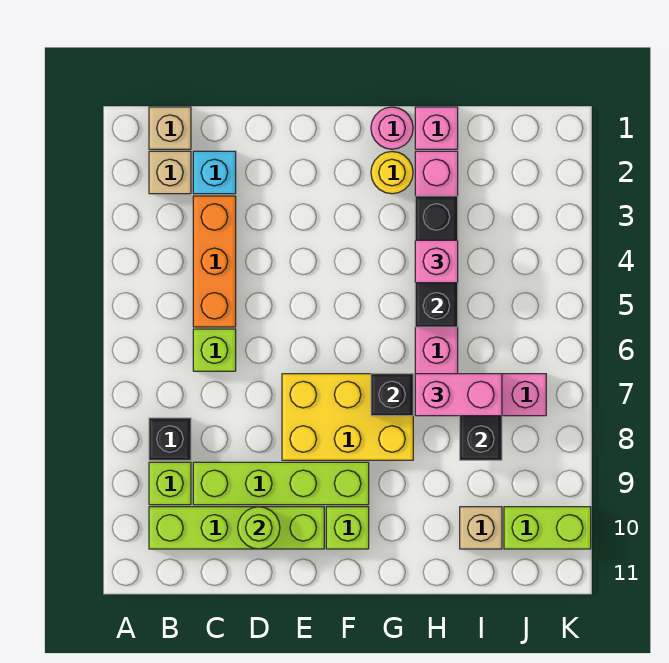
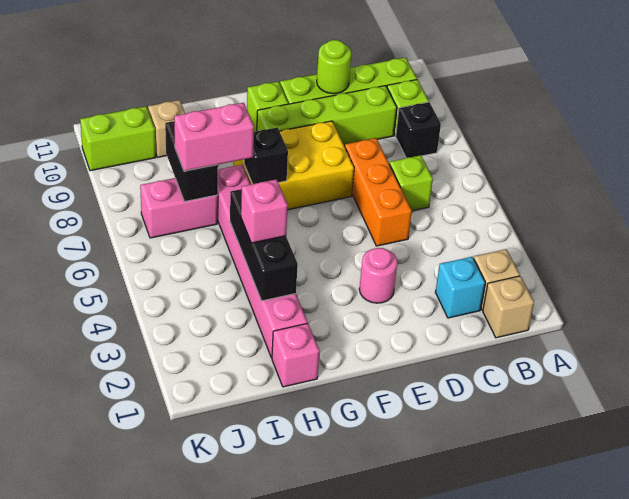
orange brick C3:C5 level 1 -> orange brick D5:D7 level 1
pink round brick G1 level 1 -> pink round brick E3 level 1
yellow round brick G2 level 1 -> none

